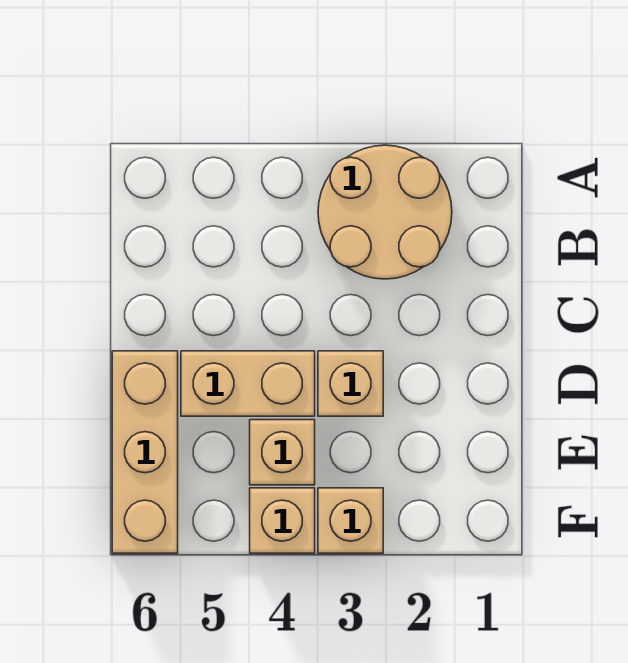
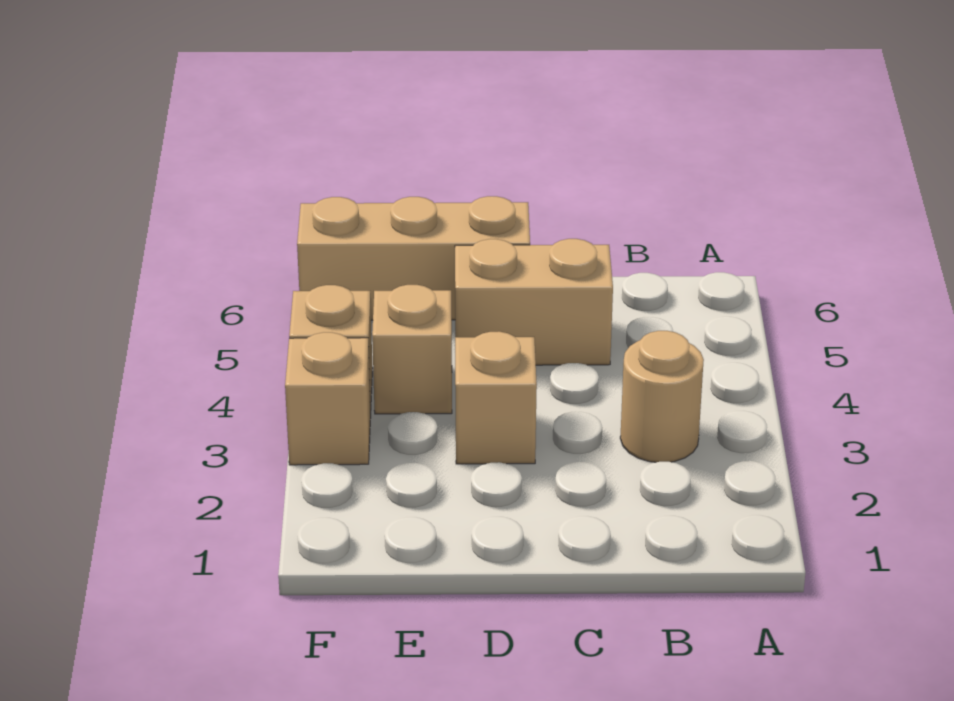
tan round brick A2:B3 level 1 -> tan round brick B3 level 1
tan brick D4:D5 level 1 -> tan brick C5:D5 level 1

